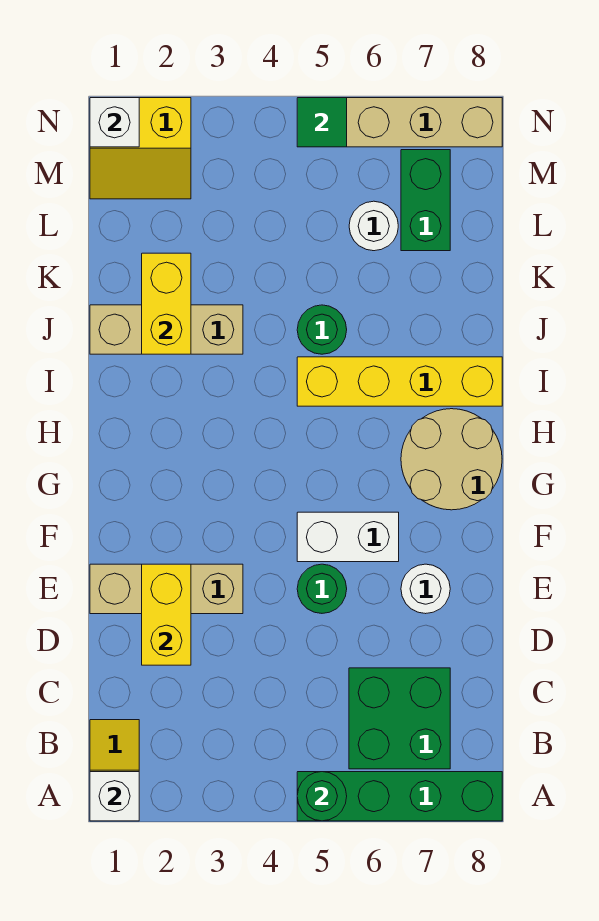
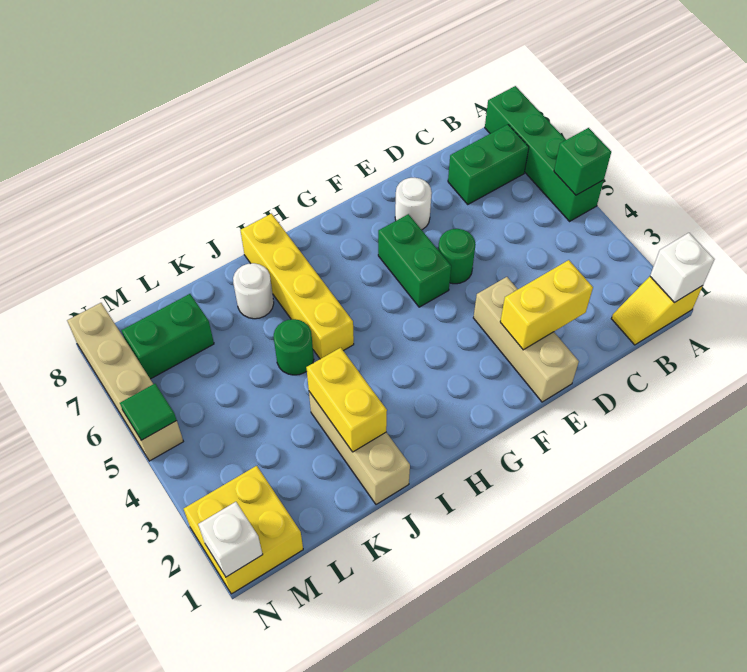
green round brick A5 level 2 -> green brick A5 level 2
green brick B6:C7 level 1 -> green brick B7:C7 level 1
white brick F5:F6 level 1 -> green brick F5:F6 level 1
tan round brick G7:H8 level 1 -> none
yellow brick J2:K2 level 2 -> yellow brick J2:J3 level 2
white round brick L6 level 1 -> white round brick J7 level 1
yellow slope M1:N2 level 1 top N -> yellow brick M1:N2 level 1

